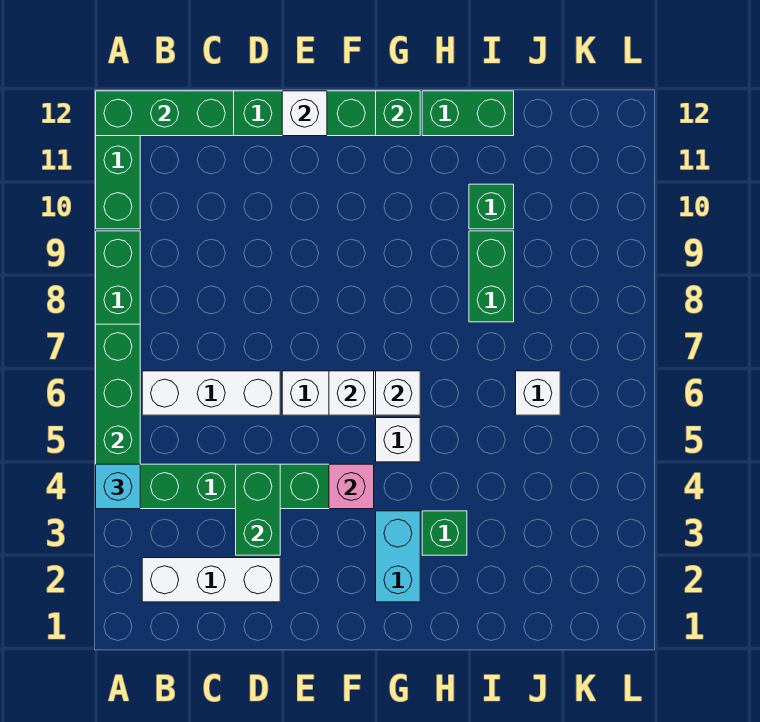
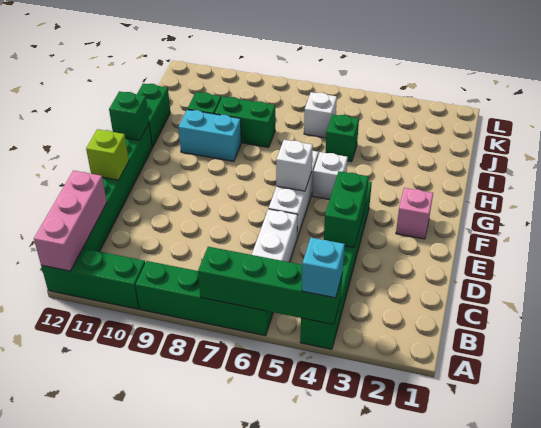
green brick A12:C12 level 2 -> pink brick A12:C12 level 2
white brick B2:D2 level 1 -> none
green brick D3:D4 level 2 -> green brick D4:E4 level 2
white brick E12 level 2 -> lime brick E12 level 2
pink brick F4 level 2 -> pink brick F2 level 1
cyan brick G2:G3 level 1 -> cyan brick H9:H10 level 1
white brick G6 level 2 -> none
green brick H3 level 1 -> green brick I5 level 1

